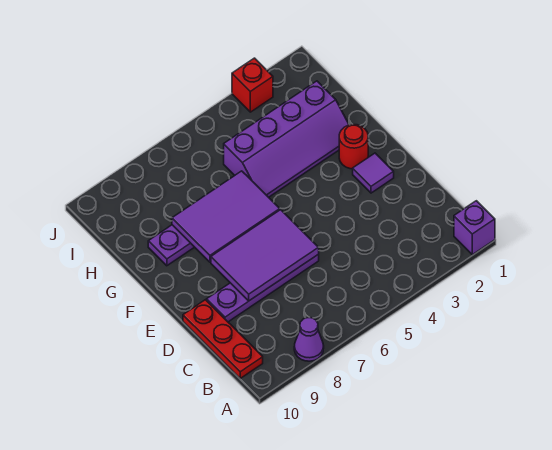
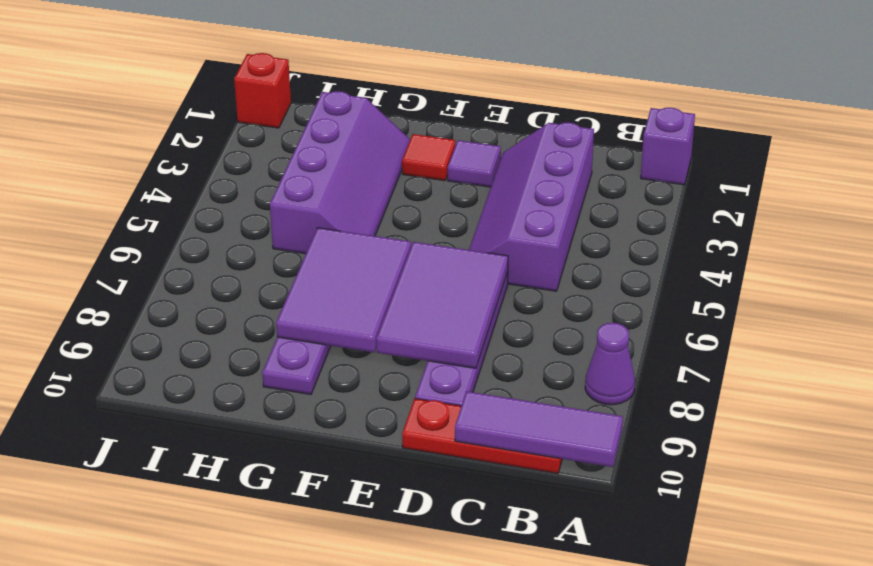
none -> purple tile A10:C10 level 2
none -> purple slope C2:D5 level 1 top C
red round brick F2 level 1 -> red tile F2 level 1
red brick J3 level 1 -> red brick J1 level 1

